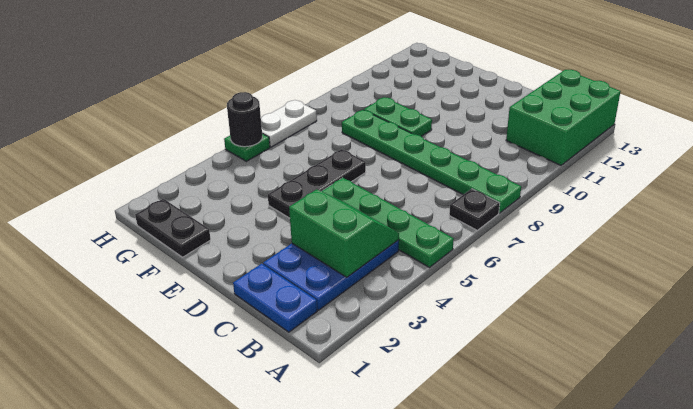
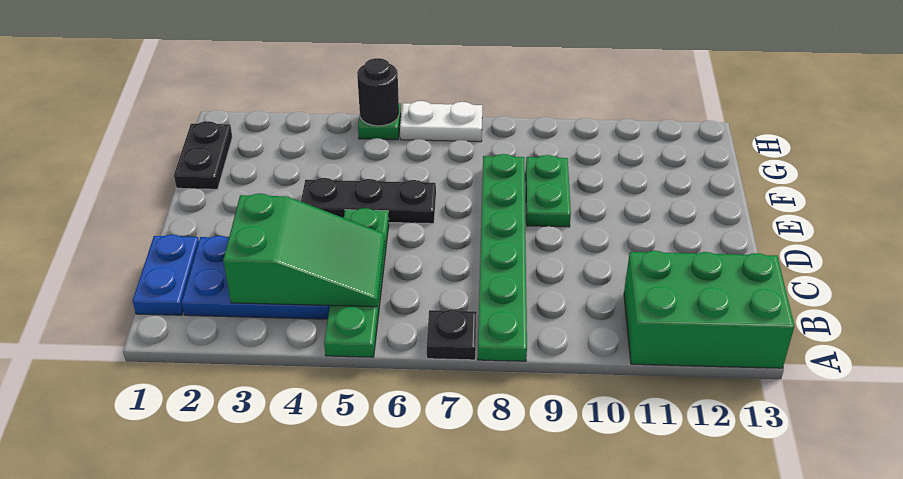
green slope B3:C4 level 2 top 3 -> green slope B3:C5 level 2 top 3

